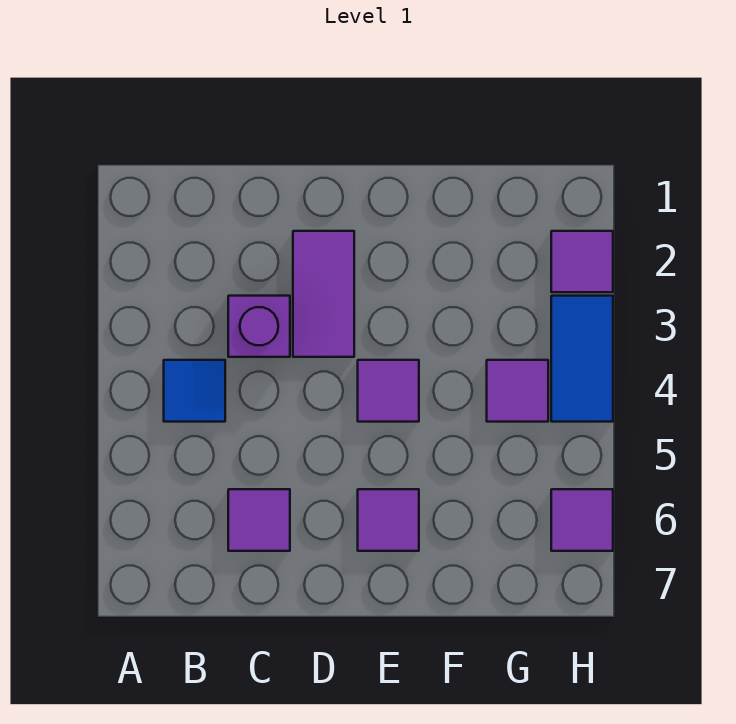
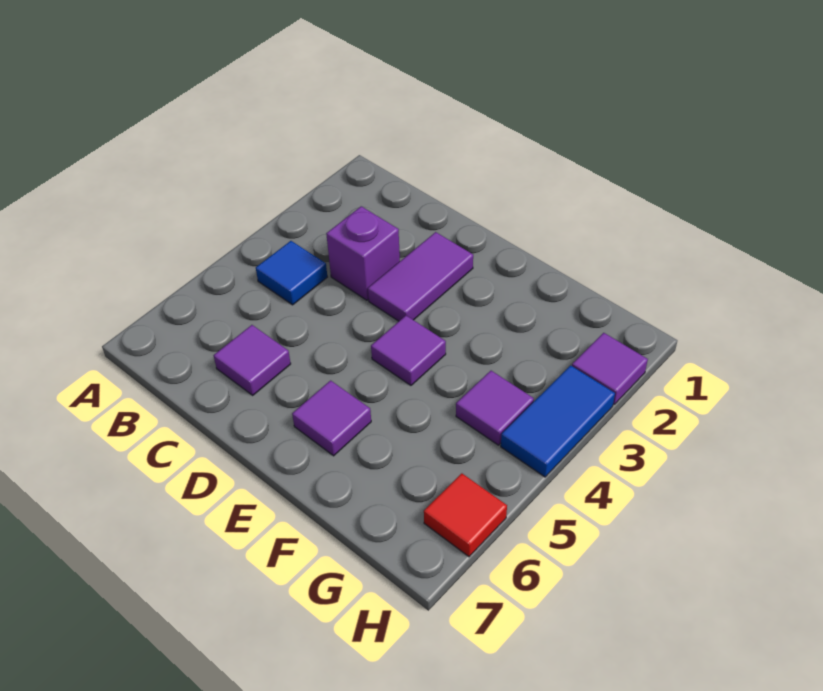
purple tile H6 level 1 -> red tile H6 level 1

